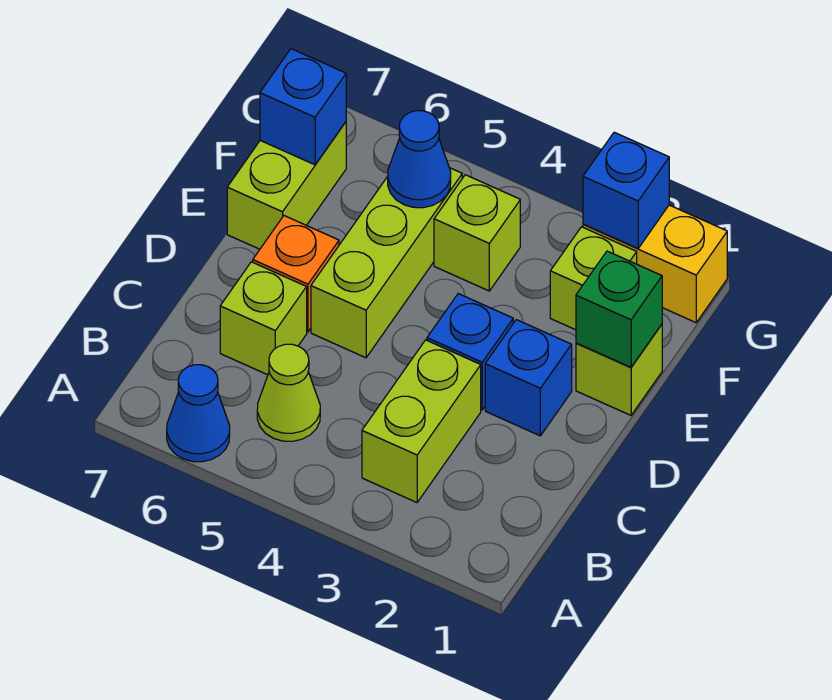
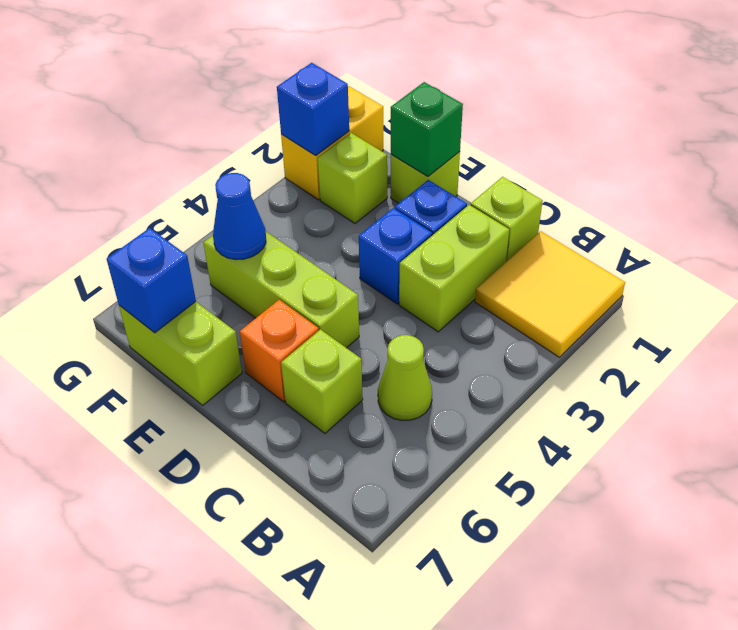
none -> yellow tile A1:B2 level 1
blue cone A6 level 1 -> none
lime brick B3:C3 level 1 -> lime brick C2:C3 level 1
lime brick F4 level 1 -> lime brick C1 level 1

